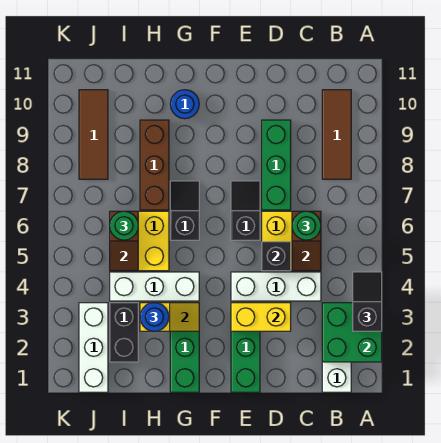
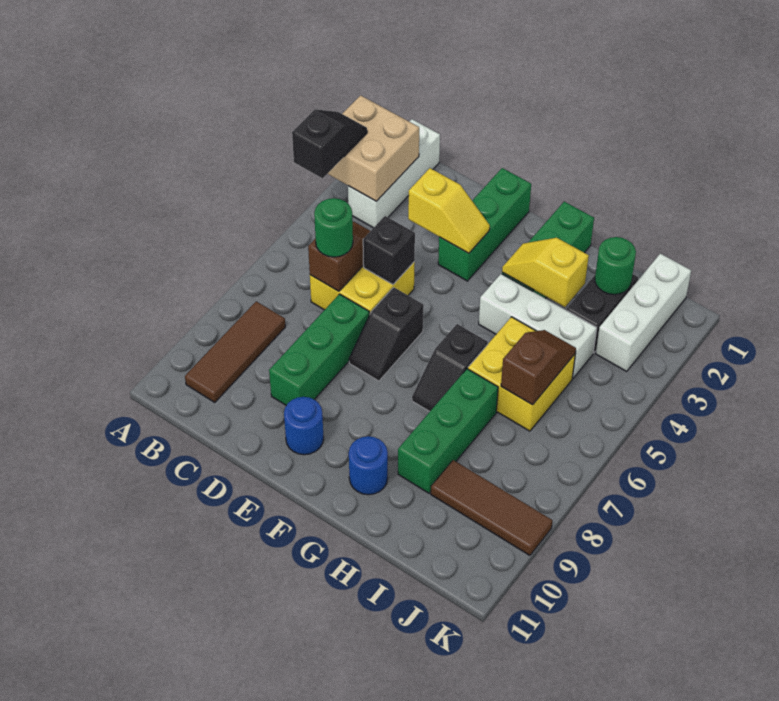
green brick A2:B3 level 2 -> tan brick A2:B3 level 2
black slope A3:A4 level 3 top 3 -> black slope A3:A4 level 3 top 4
white brick C4:E4 level 1 -> none
yellow brick D3:E3 level 2 -> yellow slope D3:E3 level 2 top D
blue round brick H3 level 3 -> blue round brick E10 level 1
brown brick H7:H9 level 1 -> green brick H7:H9 level 1
green round brick I6 level 3 -> green round brick I2 level 2
brown tile J8:J10 level 1 -> brown tile I9:K9 level 1

